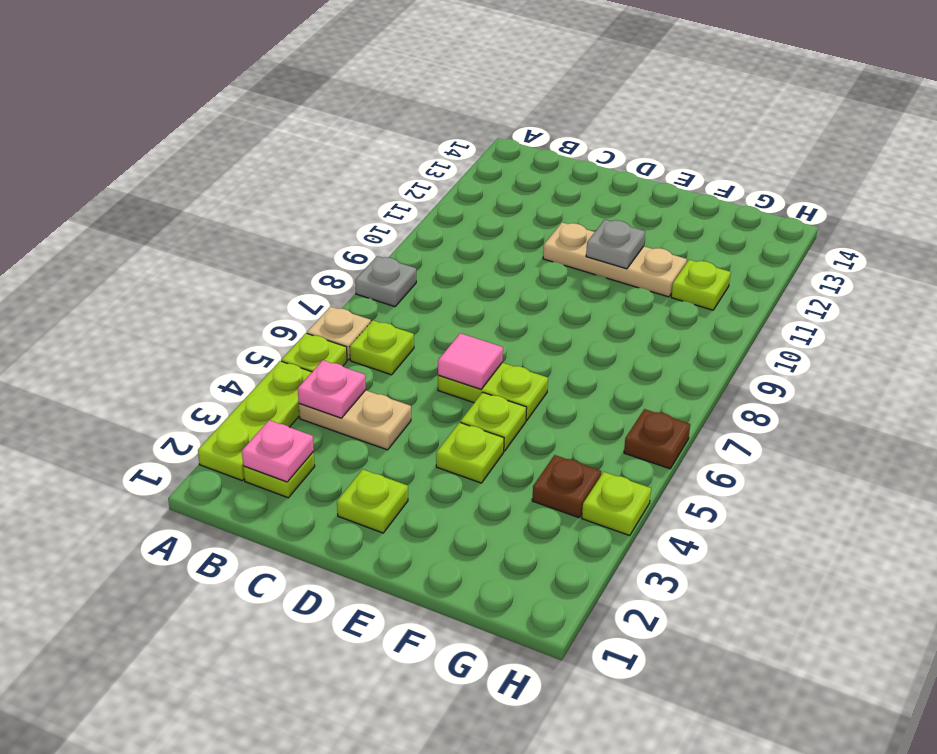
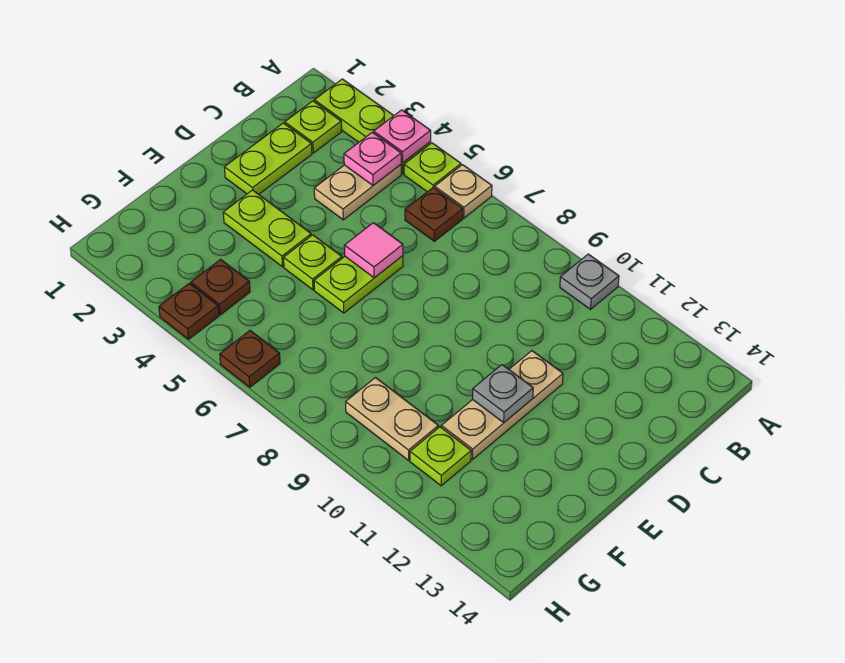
grey plate A8 level 1 -> grey plate A10 level 1
pink plate B2 level 2 -> pink plate A4 level 2
lime plate B6 level 1 -> brown plate B6 level 1
lime plate D2 level 1 -> lime plate C2:D2 level 1
lime plate E4 level 1 -> lime plate E3:E4 level 1
none -> tan plate G9:G10 level 1
lime plate H4 level 1 -> brown plate H4 level 1

